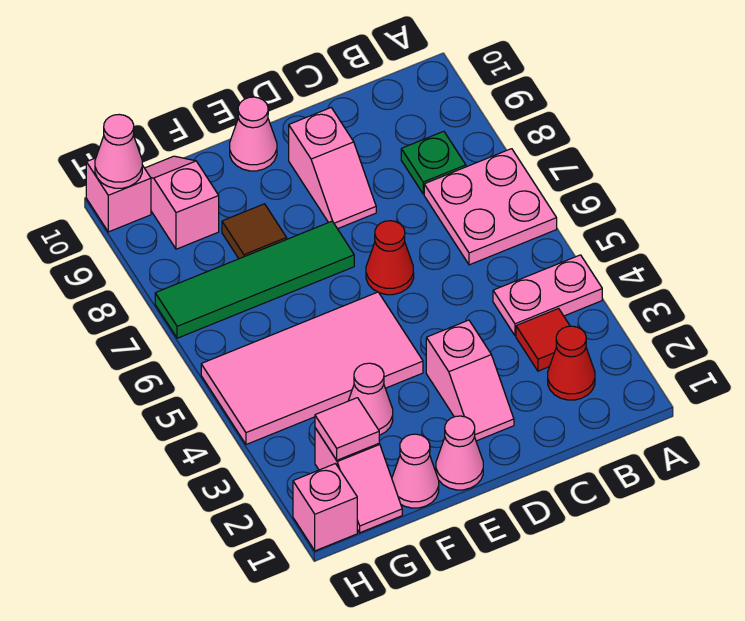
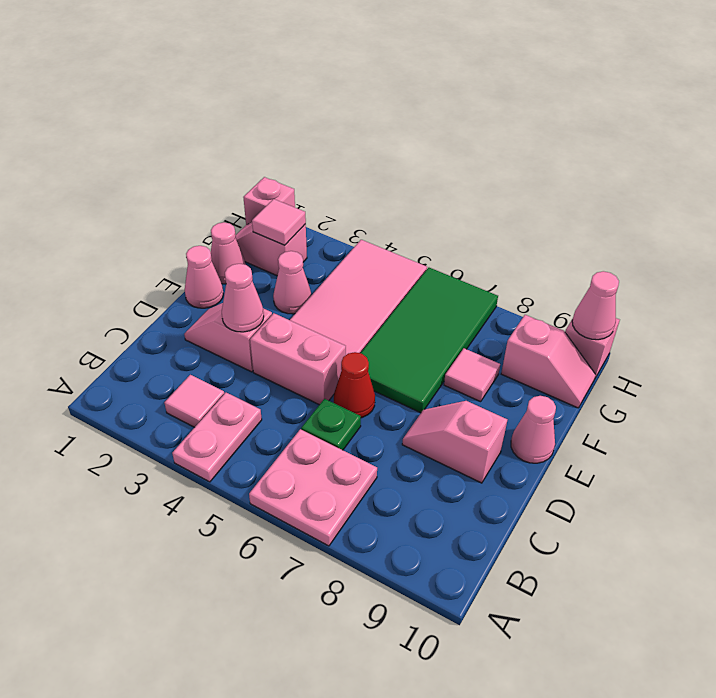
red cone B2 level 1 -> none
red tile B3 level 1 -> pink tile B3 level 1
green plate B8 level 1 -> green plate C6 level 1
none -> pink cone D3 level 2
none -> pink brick D4:D5 level 1
green tile E7:H7 level 1 -> green tile E6:H7 level 1
brown tile F8 level 1 -> pink tile F8 level 1

